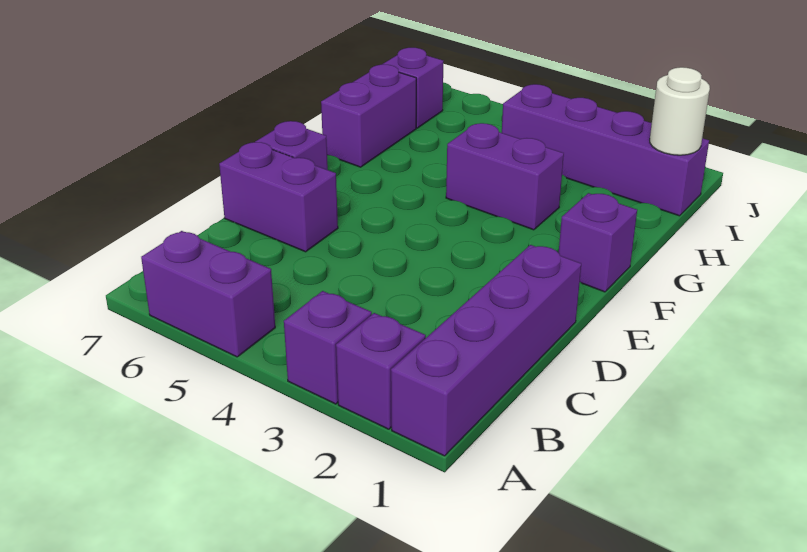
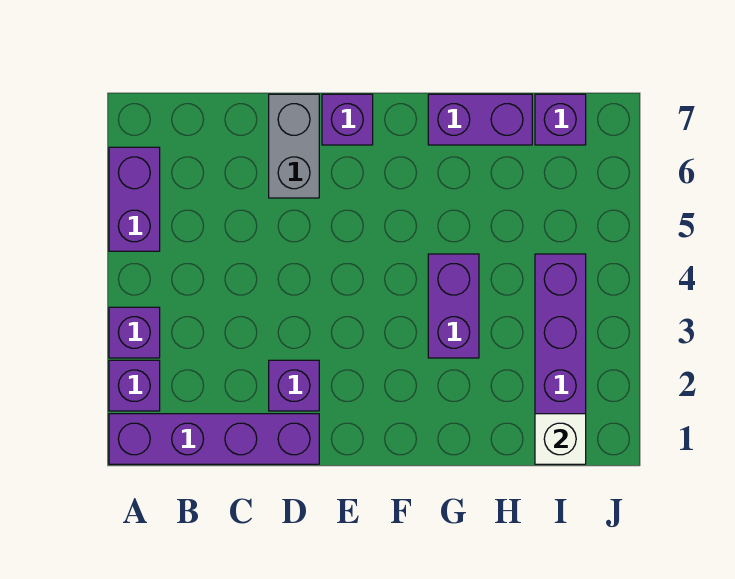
purple brick D6:D7 level 1 -> grey brick D6:D7 level 1
purple brick F1 level 1 -> purple brick D2 level 1
white round brick I1 level 2 -> white brick I1 level 2

